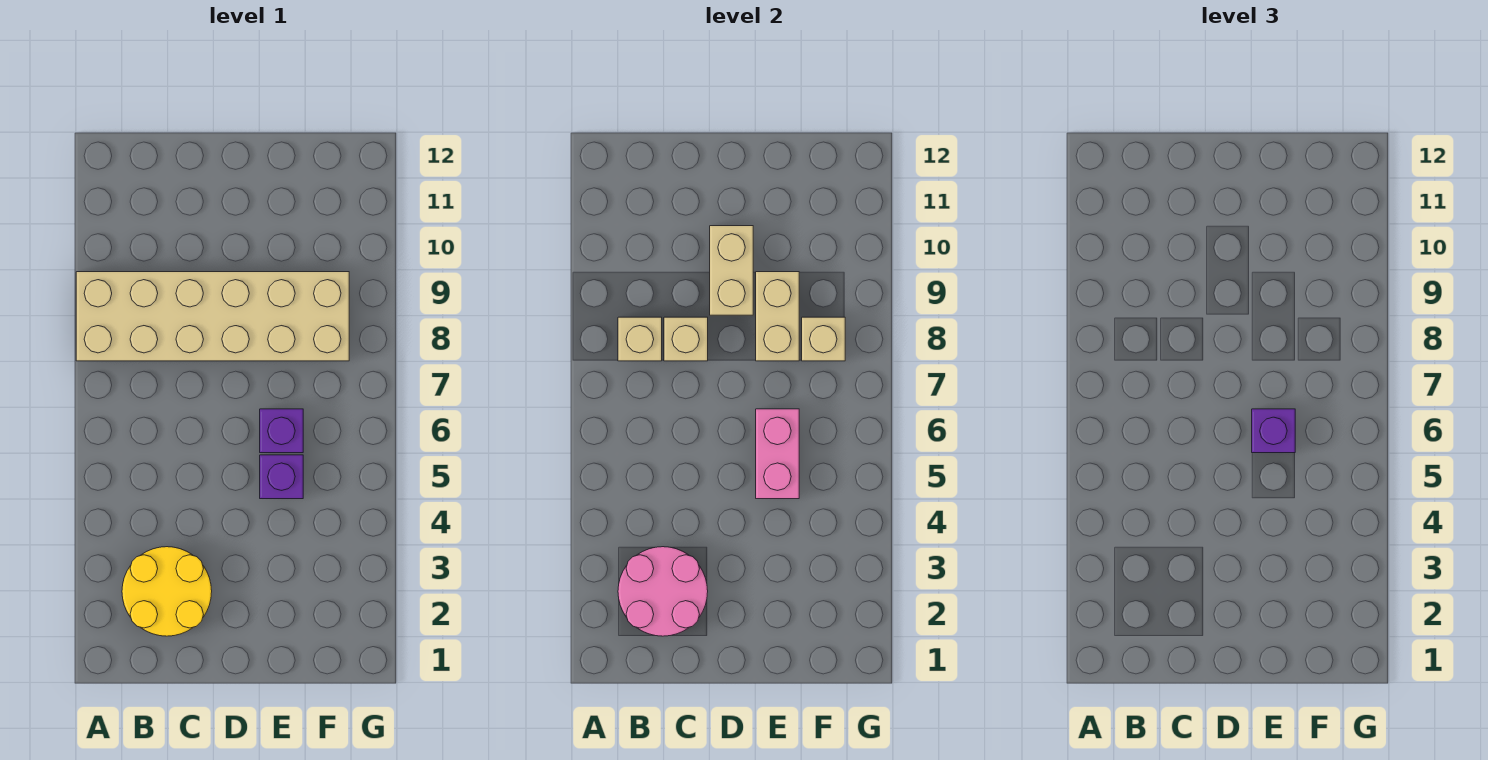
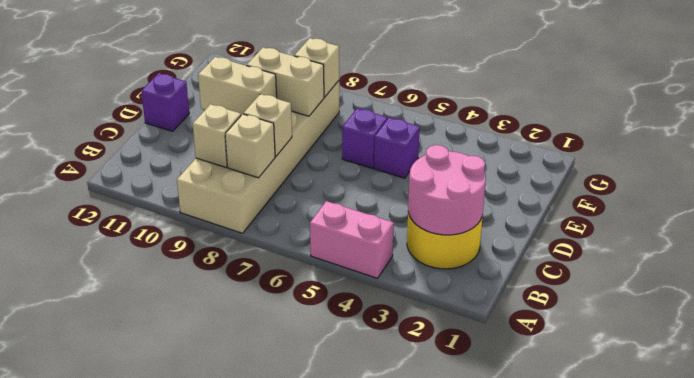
none -> tan brick B9 level 2
pink brick E5:E6 level 2 -> pink brick A4:A5 level 1
purple brick E6 level 3 -> purple brick D12 level 1

